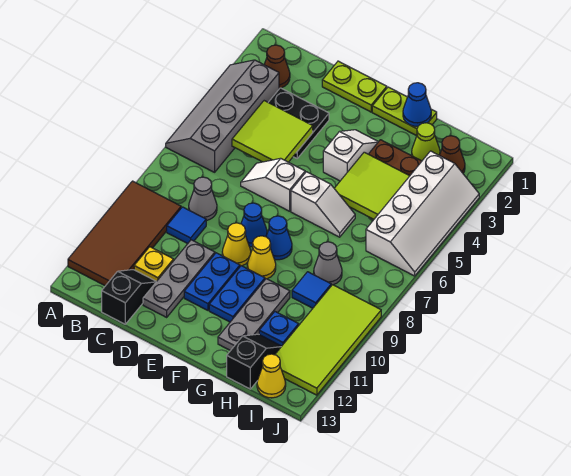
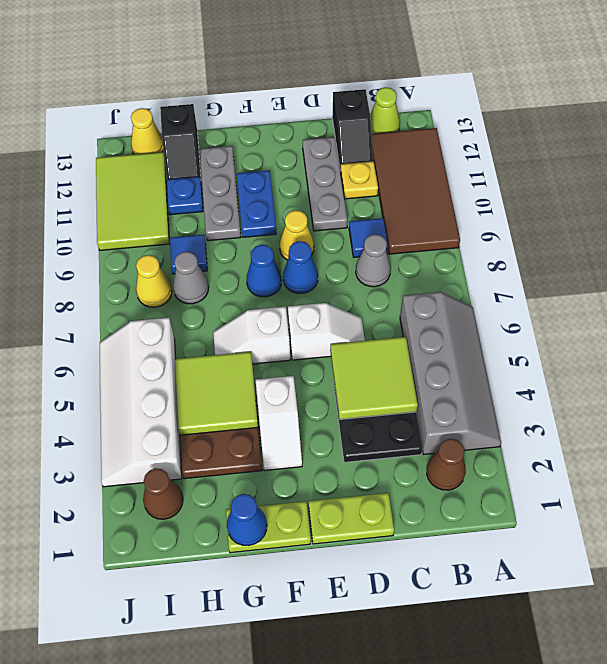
blue plate E10:E11 level 1 -> none
yellow cone F9 level 1 -> yellow cone I8 level 1
lime cone H2 level 1 -> lime cone B13 level 1
lime tile I9:J12 level 1 -> lime tile I10:J12 level 1

